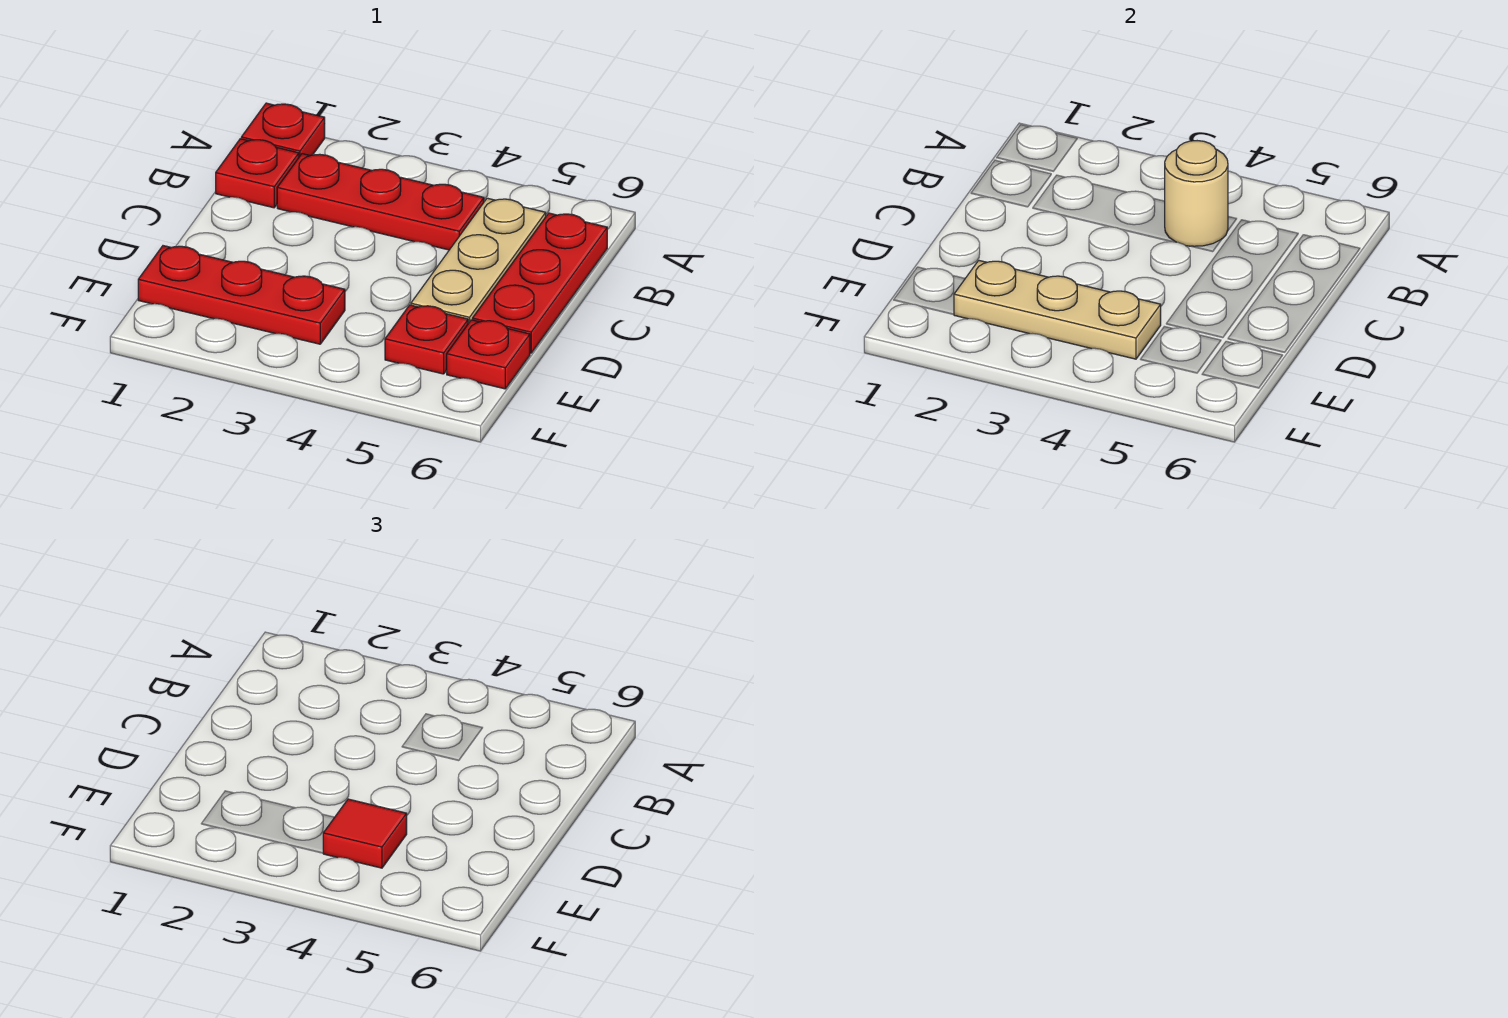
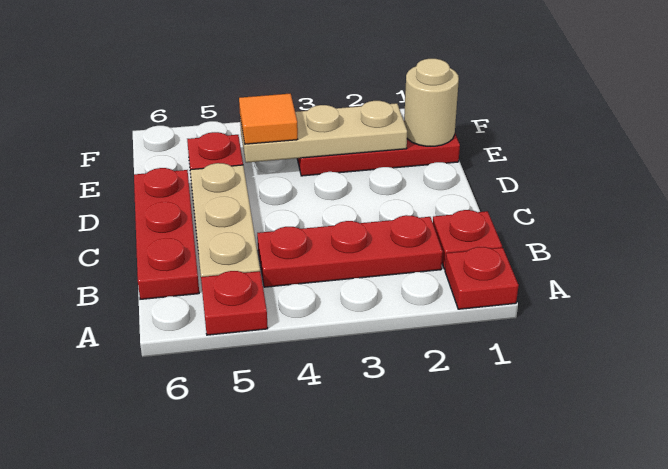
tan round brick B4 level 2 -> tan round brick E1 level 2
red tile E4 level 3 -> orange tile E4 level 3
red plate E6 level 1 -> red plate A5 level 1

